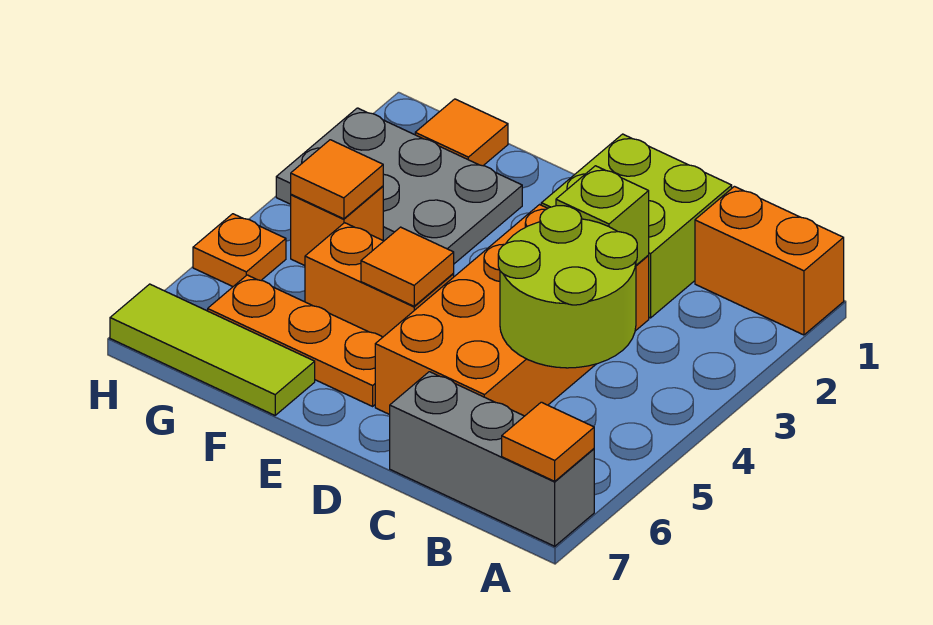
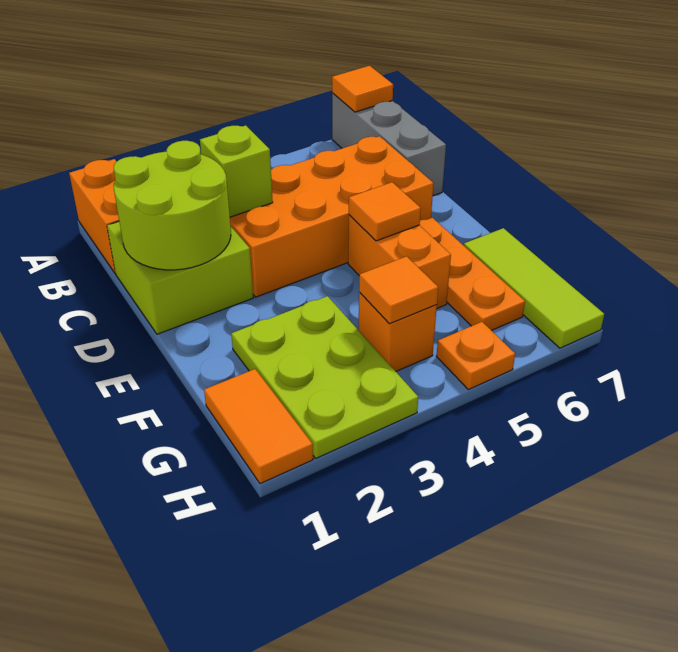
lime round brick B4:C5 level 2 -> lime round brick C1:D2 level 2
grey plate F2:H3 level 1 -> lime plate F2:H3 level 1
orange tile G1 level 1 -> orange tile G1:H1 level 1

